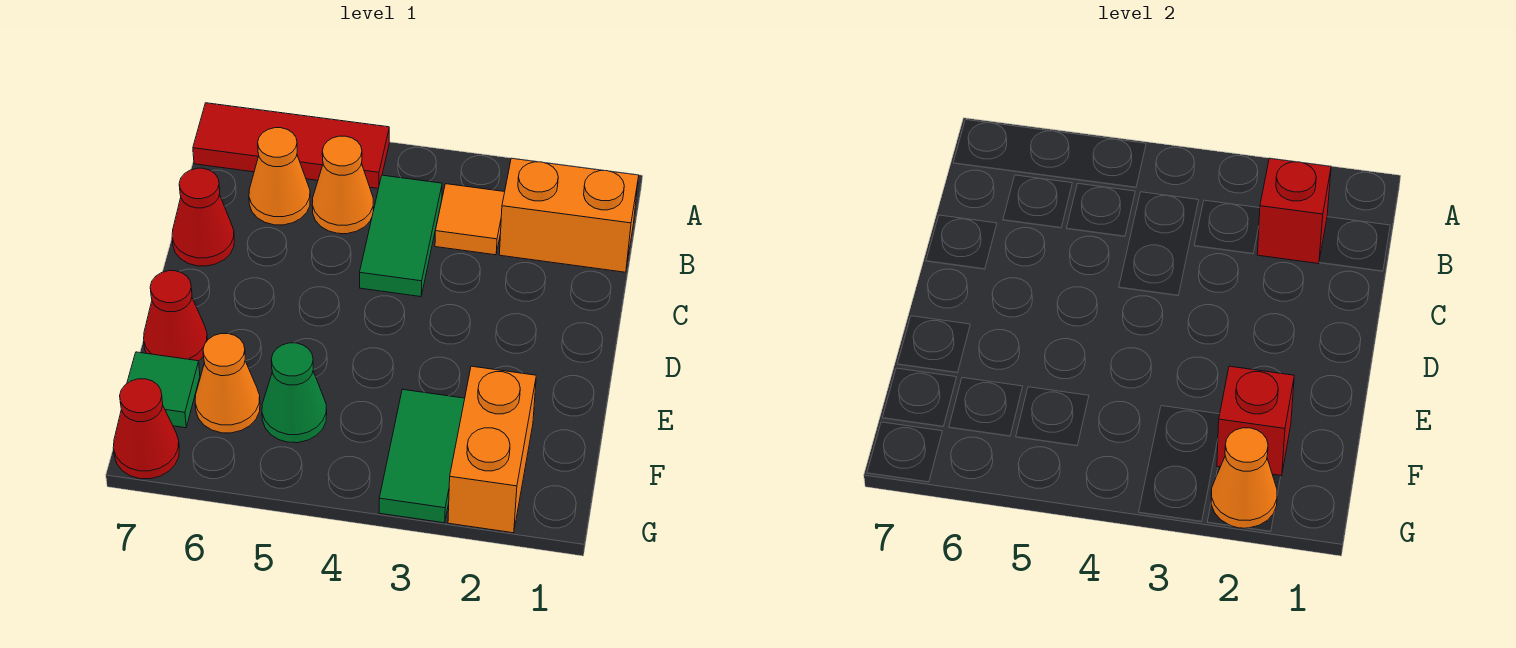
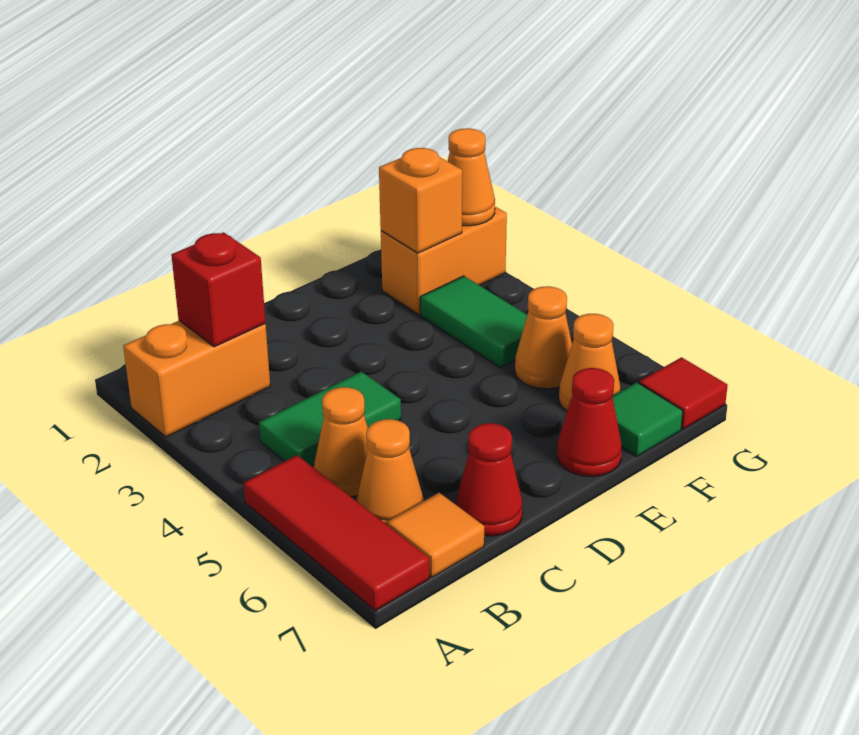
orange brick B1:B2 level 1 -> orange brick A2:B2 level 1
orange tile B3 level 1 -> orange tile B7 level 1
red brick F2 level 2 -> orange brick F2 level 2
green tile F3:G3 level 1 -> green tile F3:F4 level 1
green cone F5 level 1 -> orange cone F5 level 1
red cone G7 level 1 -> red tile G7 level 1

